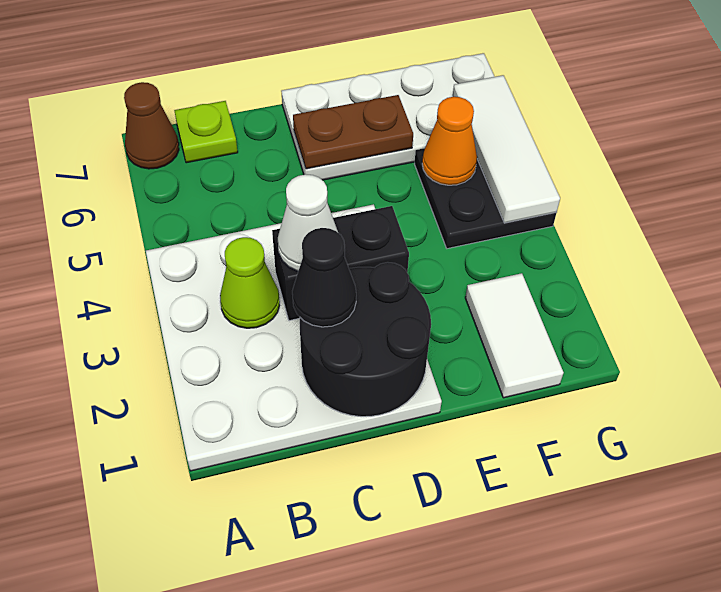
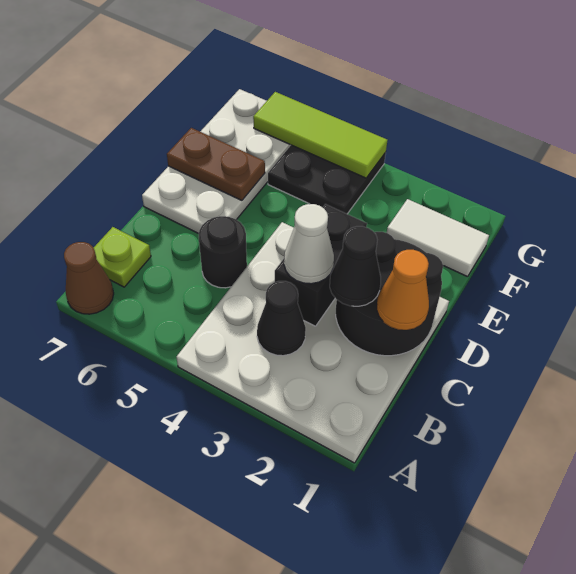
lime cone B3 level 2 -> black cone B3 level 2
none -> black round brick C5 level 1
brown plate D6:E6 level 2 -> brown plate E6:E7 level 2
orange cone F5 level 2 -> orange cone C1 level 3
white tile G4:G6 level 2 -> lime tile G4:G6 level 2

